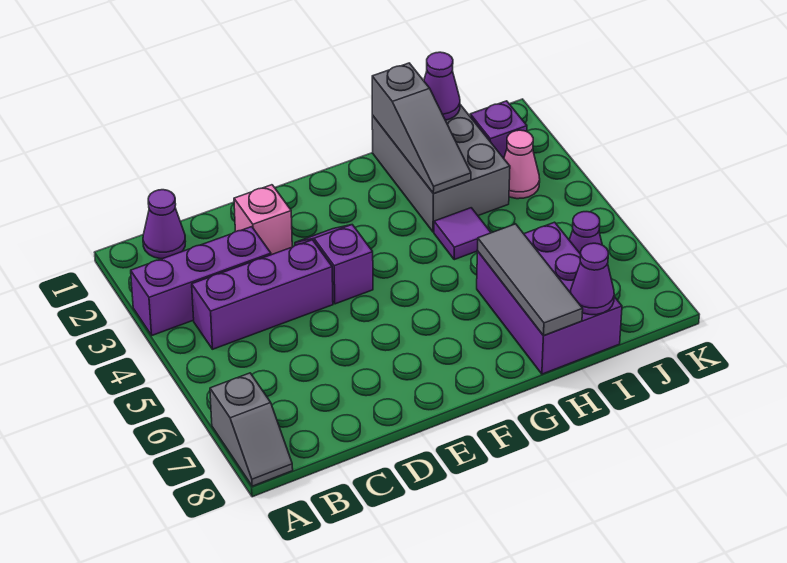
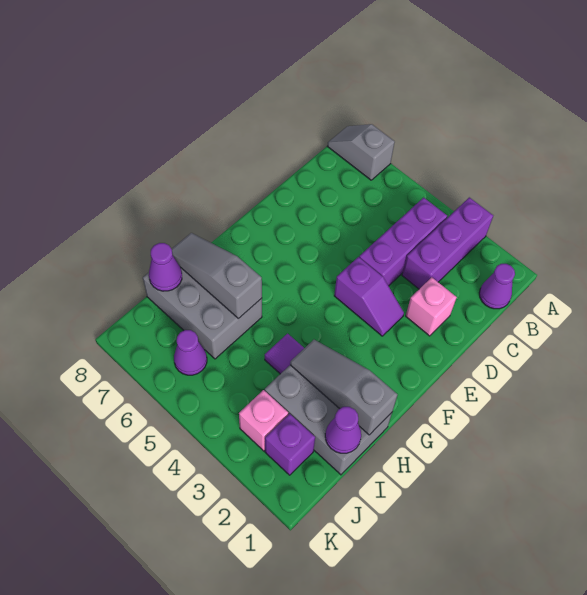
purple brick H6:I8 level 1 -> grey brick H6:I8 level 1
grey tile H6:H8 level 2 -> grey slope H6:H8 level 2 top 6
pink cone J3 level 1 -> pink brick J3 level 1

